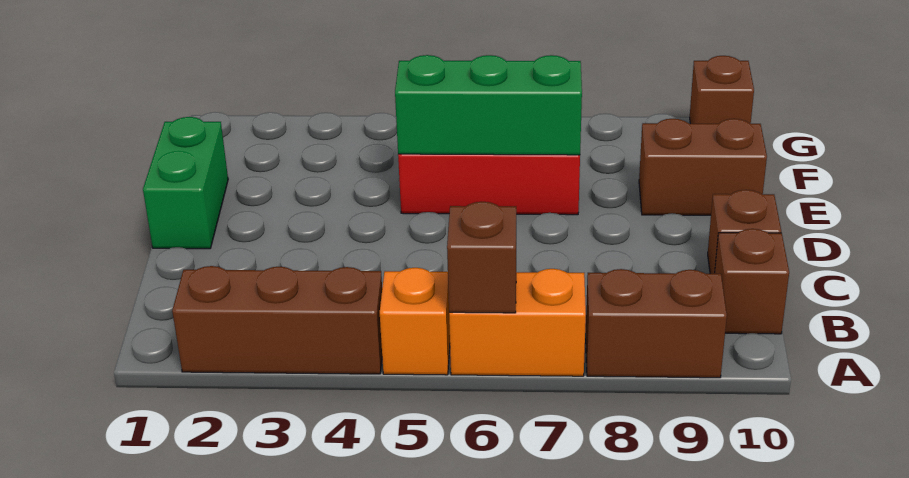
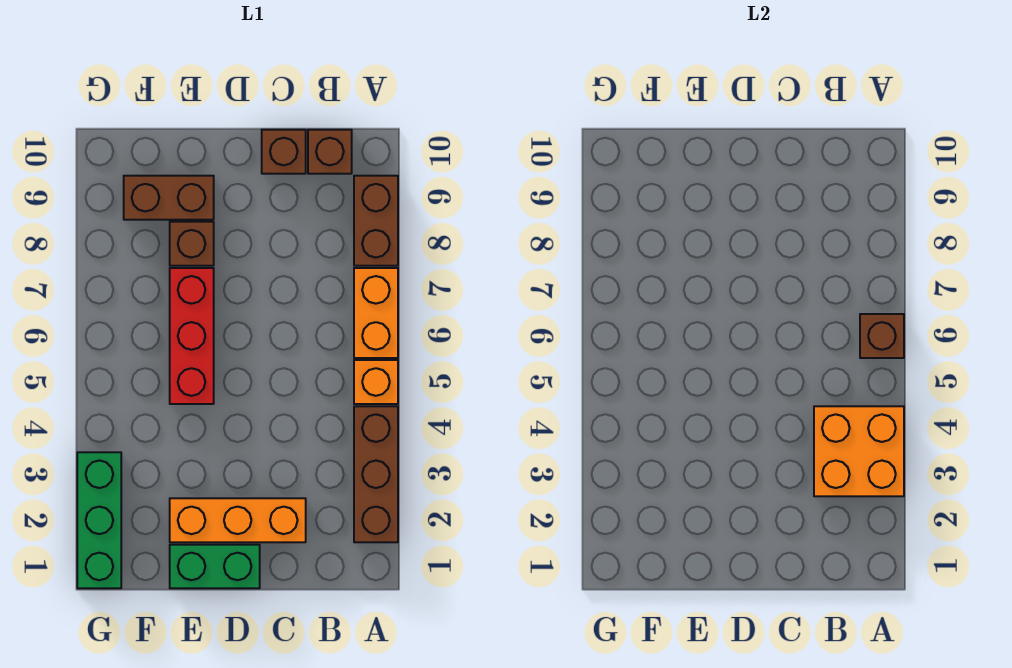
none -> orange brick A3:B4 level 2
none -> orange brick C2:E2 level 1
green brick E5:E7 level 2 -> green brick G1:G3 level 1
brown brick E9:E10 level 1 -> brown brick E9:F9 level 1
brown brick G10 level 1 -> brown brick E8 level 1

